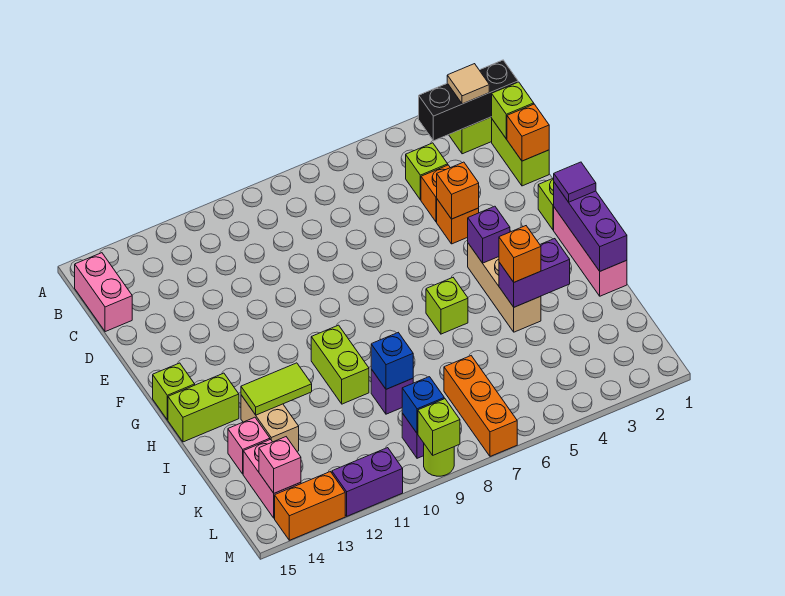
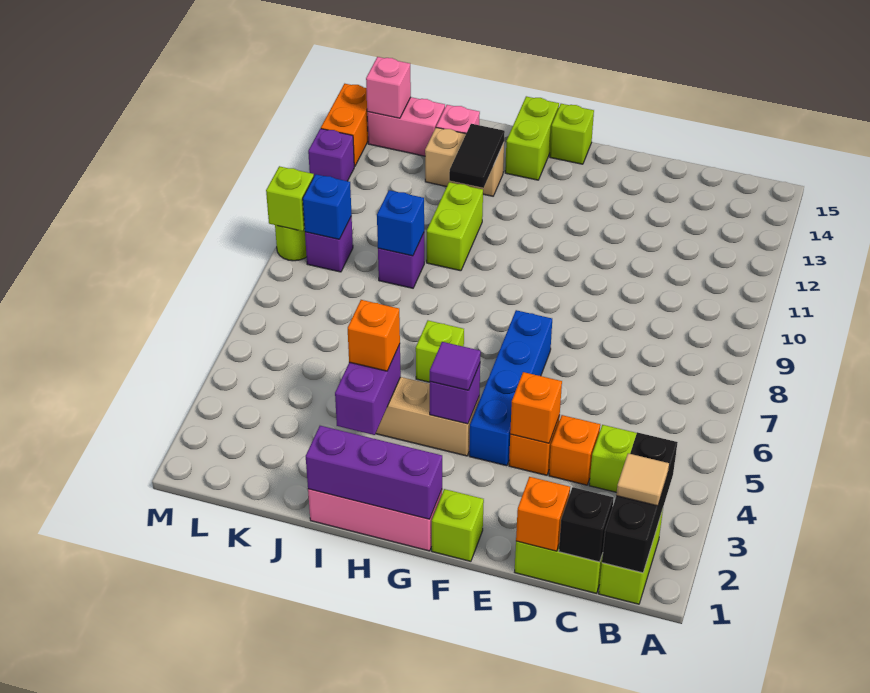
pink brick B15:C15 level 1 -> none
lime brick C1 level 2 -> black brick C1 level 2
none -> blue brick F4:F7 level 1
purple tile G1 level 3 -> purple tile G4 level 3
lime brick H10:I10 level 1 -> lime brick I10:I11 level 1
lime tile I12:I13 level 2 -> black tile I12:I13 level 2
orange brick K7:M7 level 1 -> none
purple brick M11:M12 level 1 -> purple brick M12 level 1

